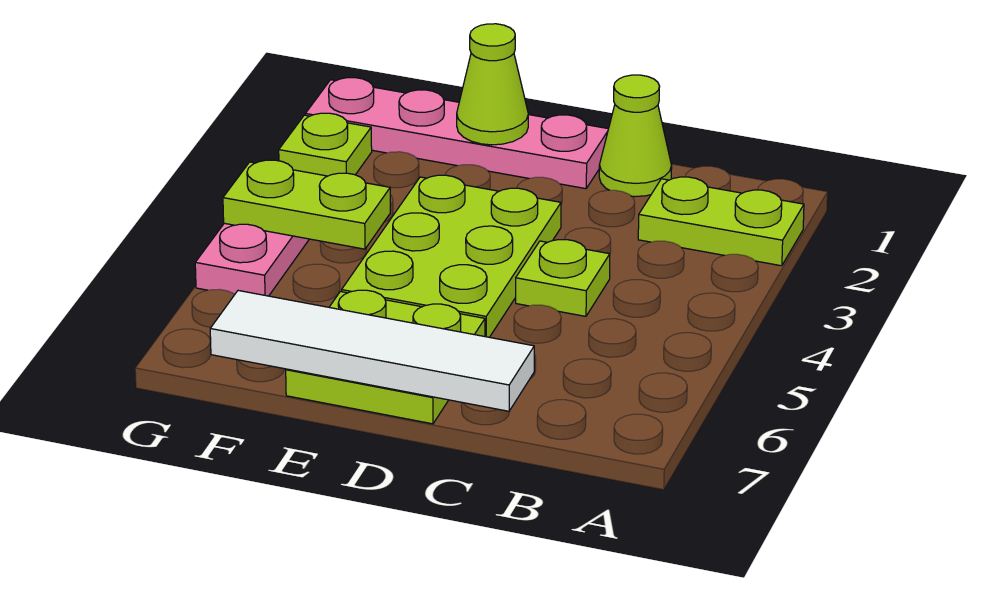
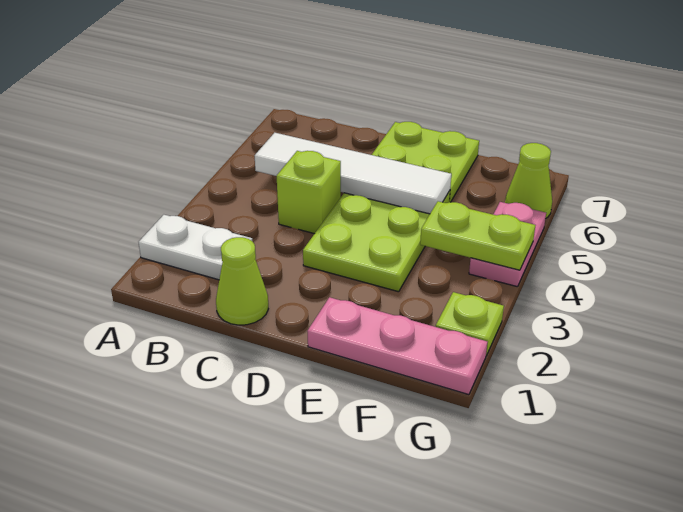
lime plate A2:B2 level 1 -> white plate A2:B2 level 1
lime plate C4 level 1 -> lime brick C4 level 1
white tile C7:F7 level 2 -> white tile B5:E5 level 2
pink plate D1:G1 level 1 -> pink plate E1:G1 level 1
lime cone E1 level 2 -> lime cone G6 level 1

